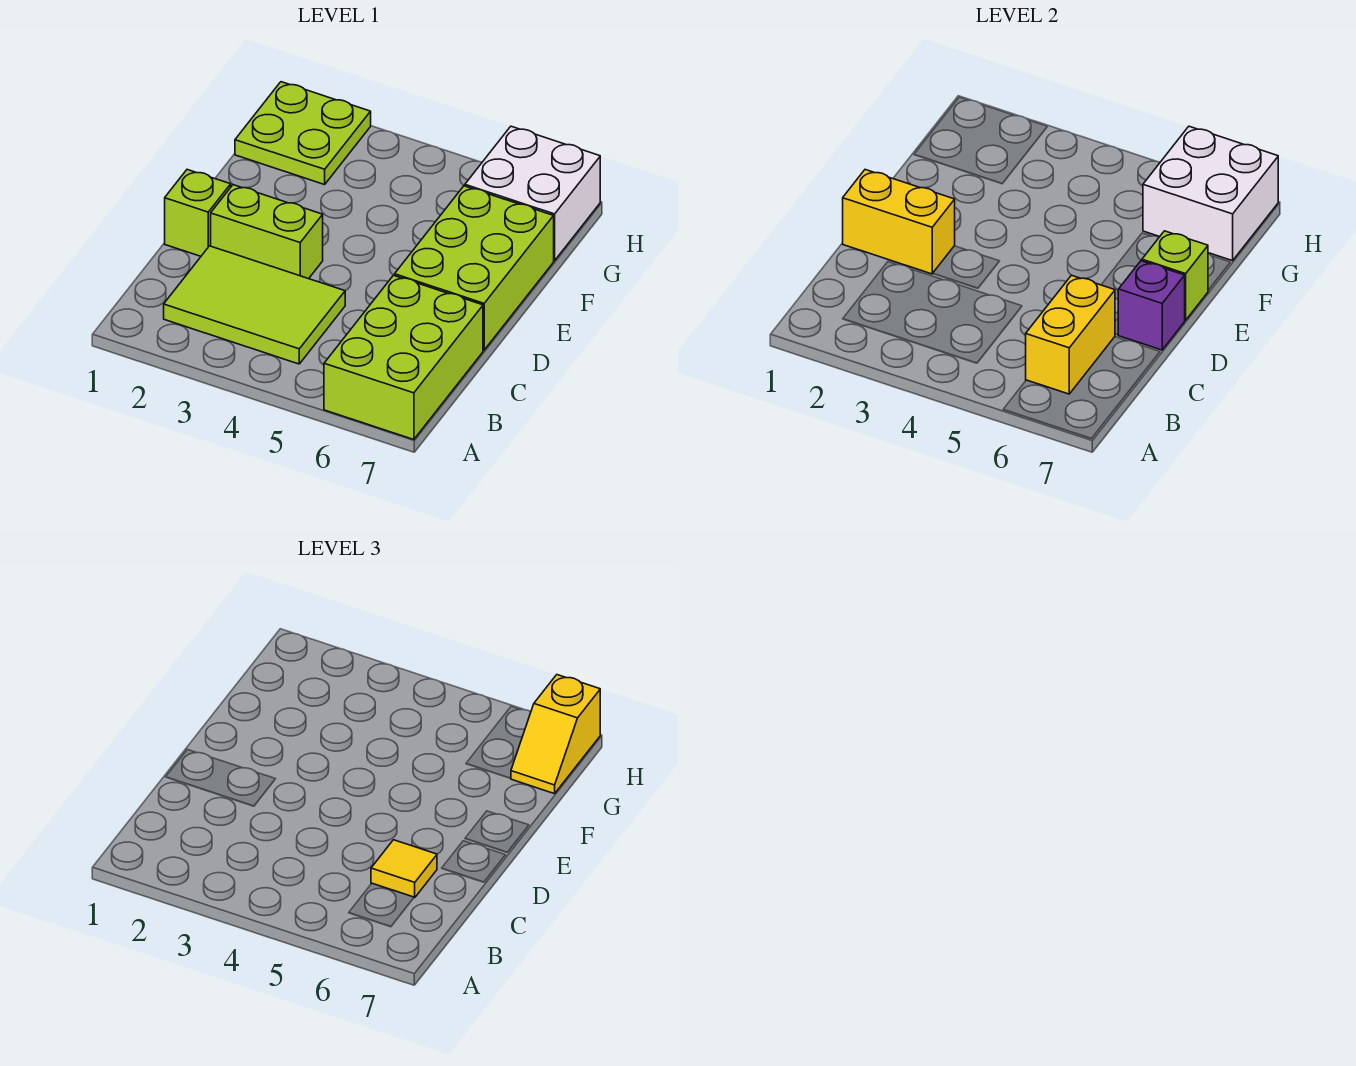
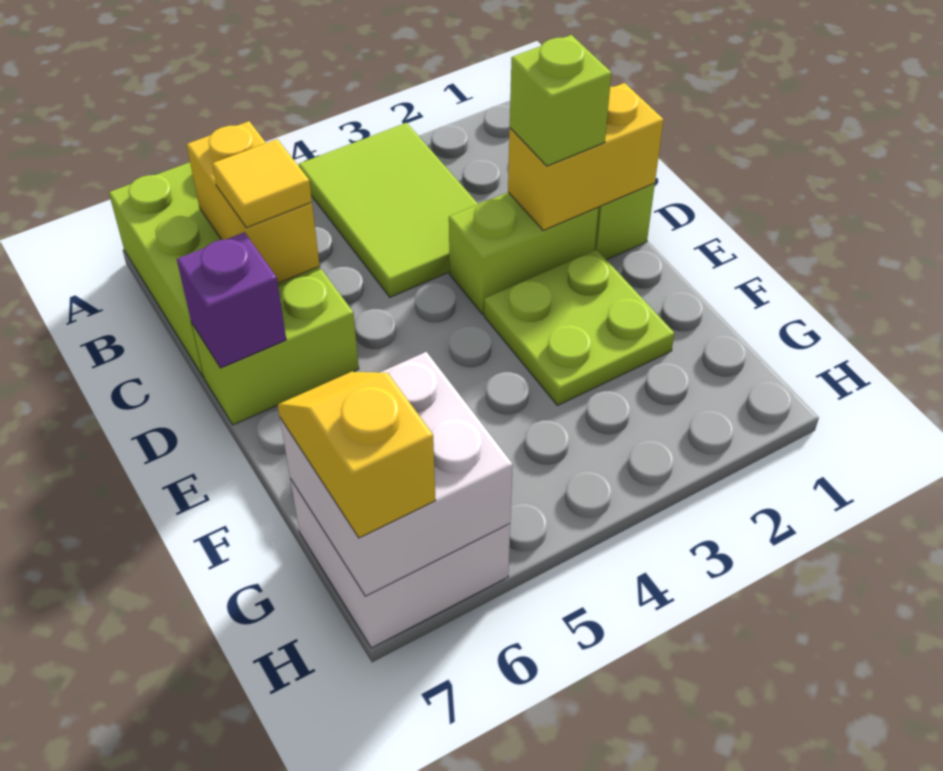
lime tile B2:C4 level 1 -> lime tile A3:C4 level 1
lime brick D6:F7 level 1 -> lime brick D6:D7 level 1
lime brick E7 level 2 -> lime brick D2 level 3
lime plate G1:H2 level 1 -> lime plate E2:F3 level 1

